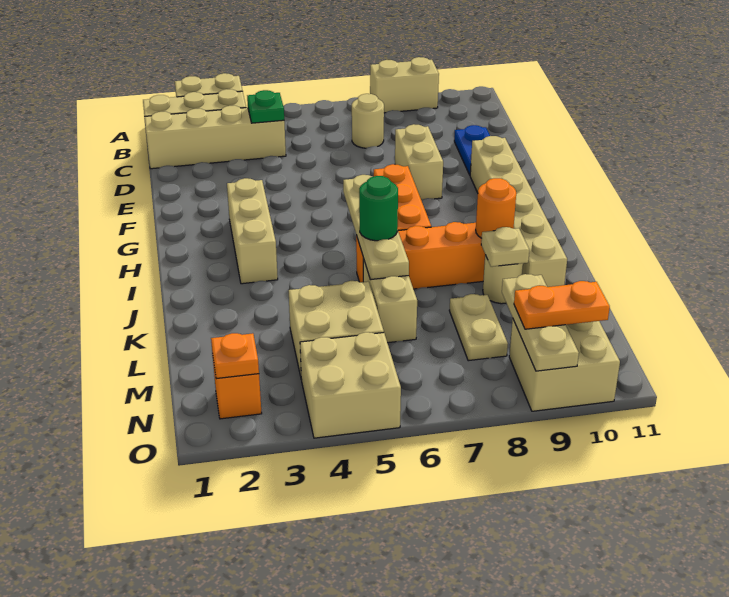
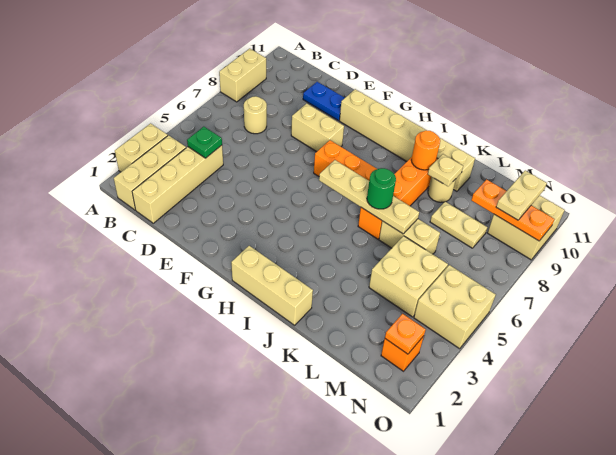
tan brick G3:I3 level 1 -> tan brick H1:J1 level 1
tan plate M9:O9 level 2 -> orange plate M9:O9 level 2
orange plate N9:N10 level 3 -> tan plate N9:N10 level 3

